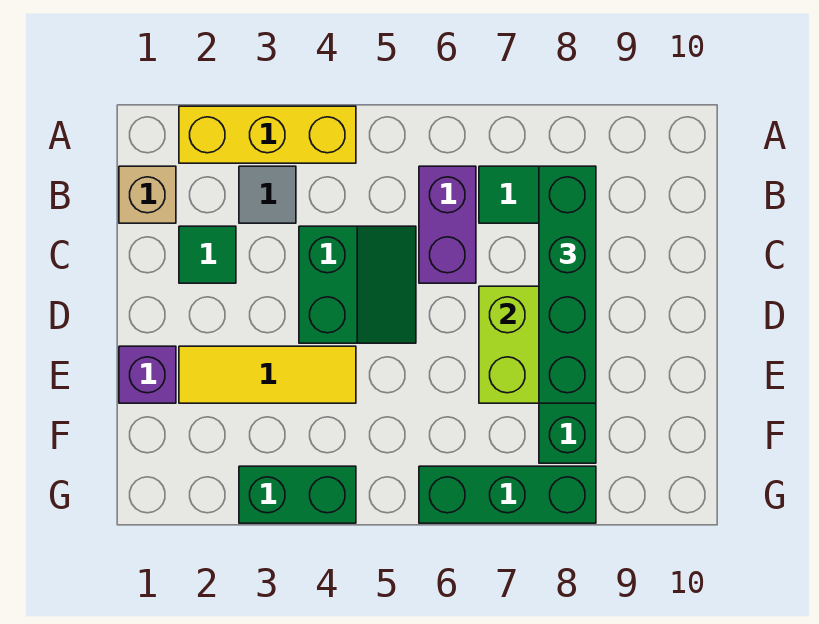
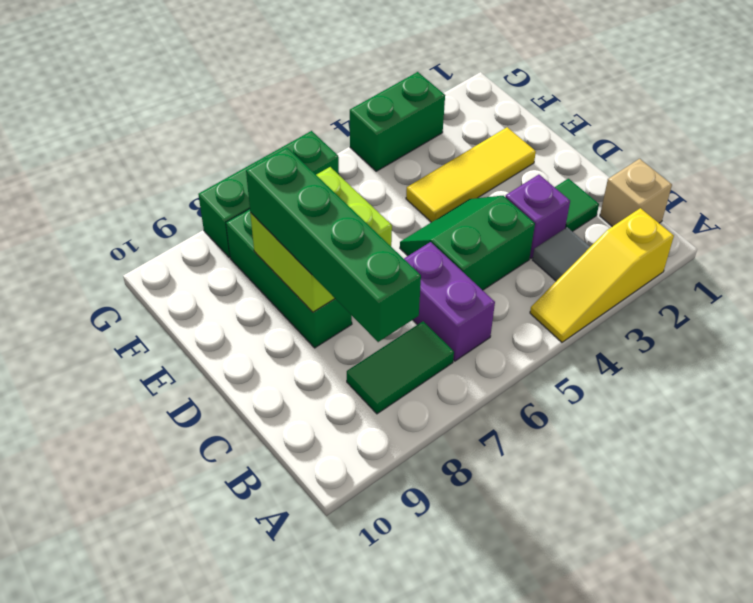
yellow brick A2:A4 level 1 -> yellow slope A2:A4 level 1 top 2
green slope C4:D5 level 1 top 4 -> green slope C4:D5 level 1 top C
purple brick E1 level 1 -> purple brick C3 level 1

